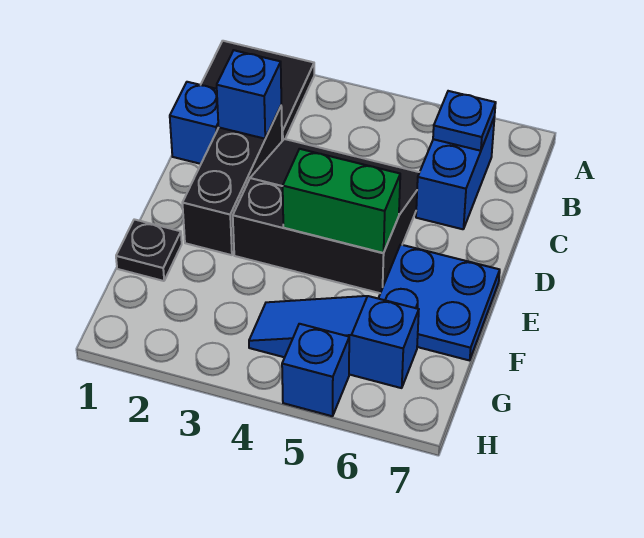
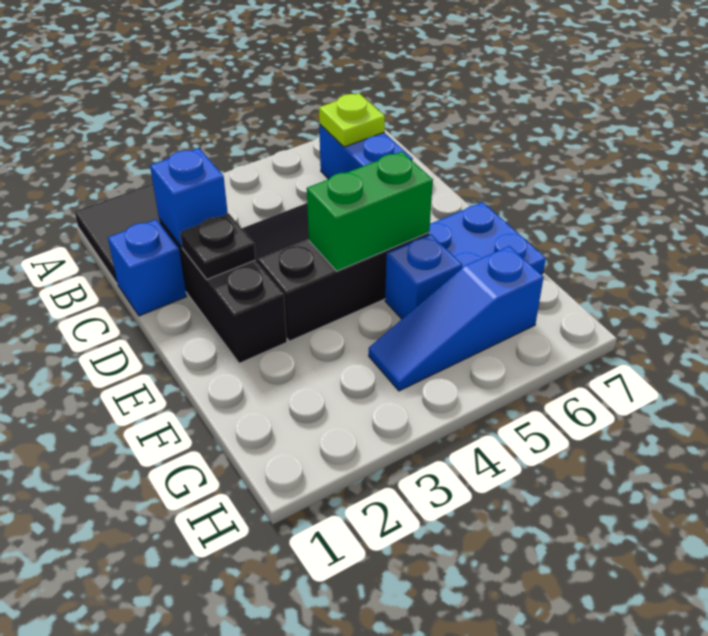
blue plate B6 level 2 -> lime plate B6 level 2
black plate F1 level 1 -> black plate D2 level 2
blue brick H5 level 1 -> blue brick F5 level 1

